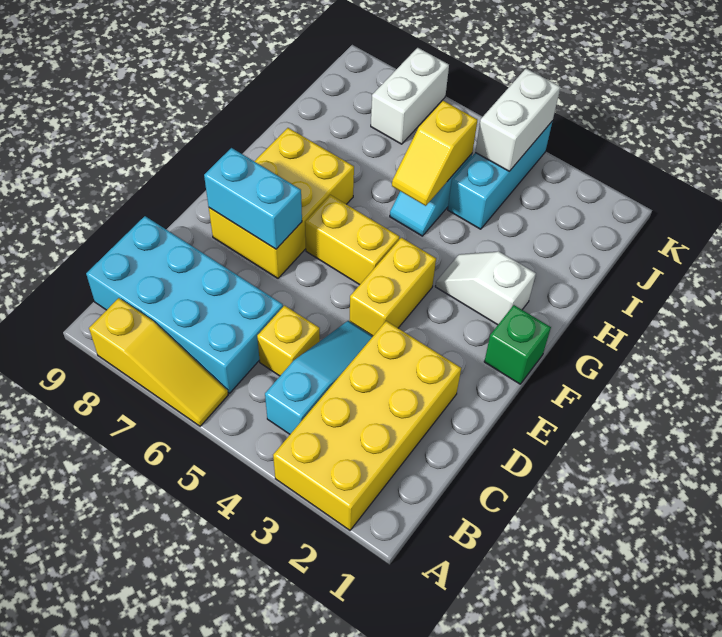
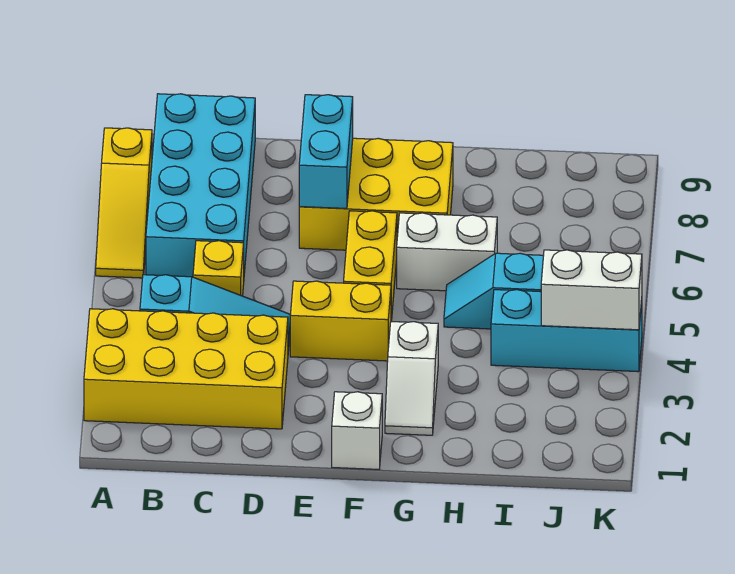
green brick F1 level 1 -> white brick F1 level 1
white slope G2:G3 level 1 top 2 -> white slope G2:G3 level 1 top 3
yellow slope H5:I5 level 2 top I -> none
white brick J7:K7 level 1 -> white brick G6:H6 level 1

